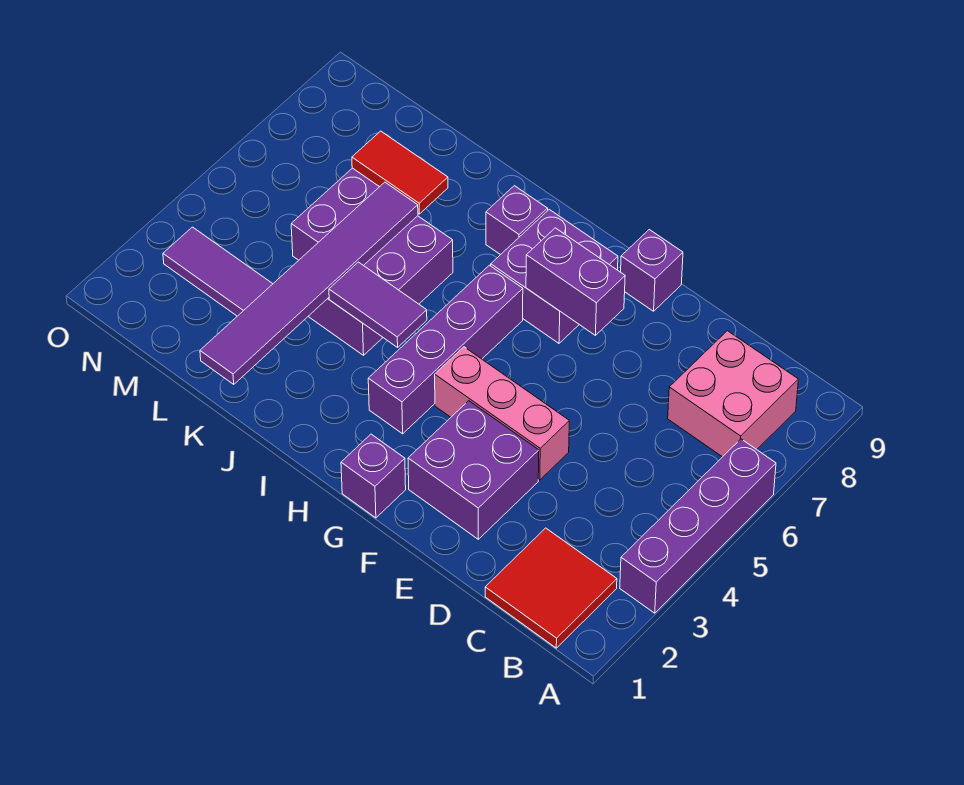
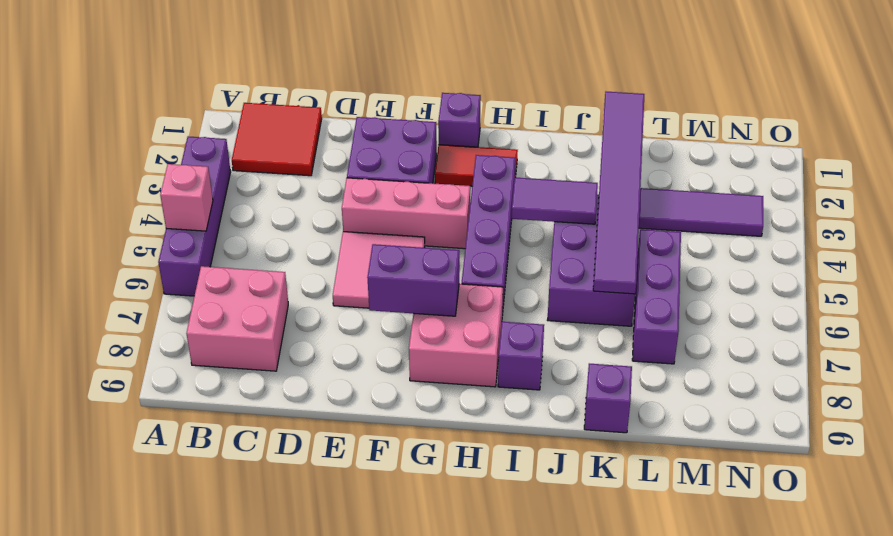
none -> pink brick A5 level 2
none -> pink tile E5:F6 level 1
purple brick F9 level 1 -> purple brick K9 level 1
purple brick G7:H8 level 1 -> pink brick G7:H8 level 1
red tile K7:L7 level 2 -> red tile G2:H2 level 1

